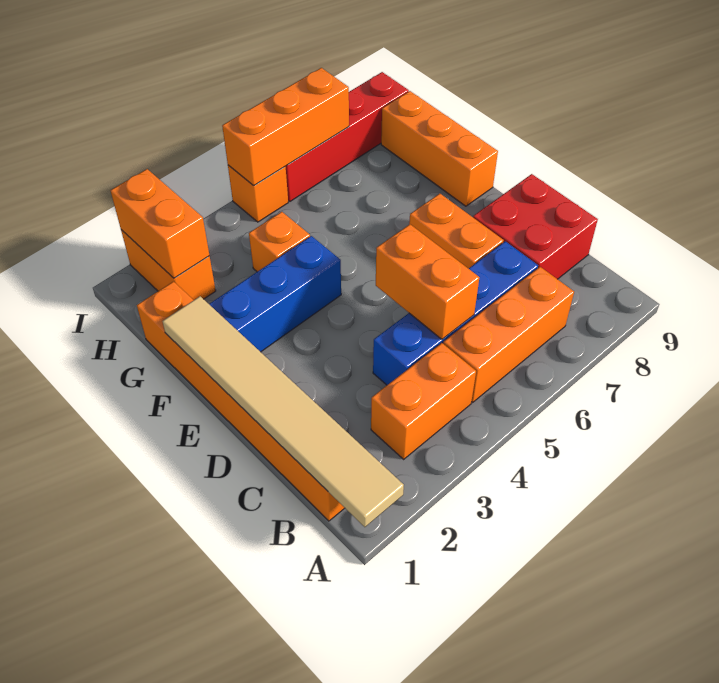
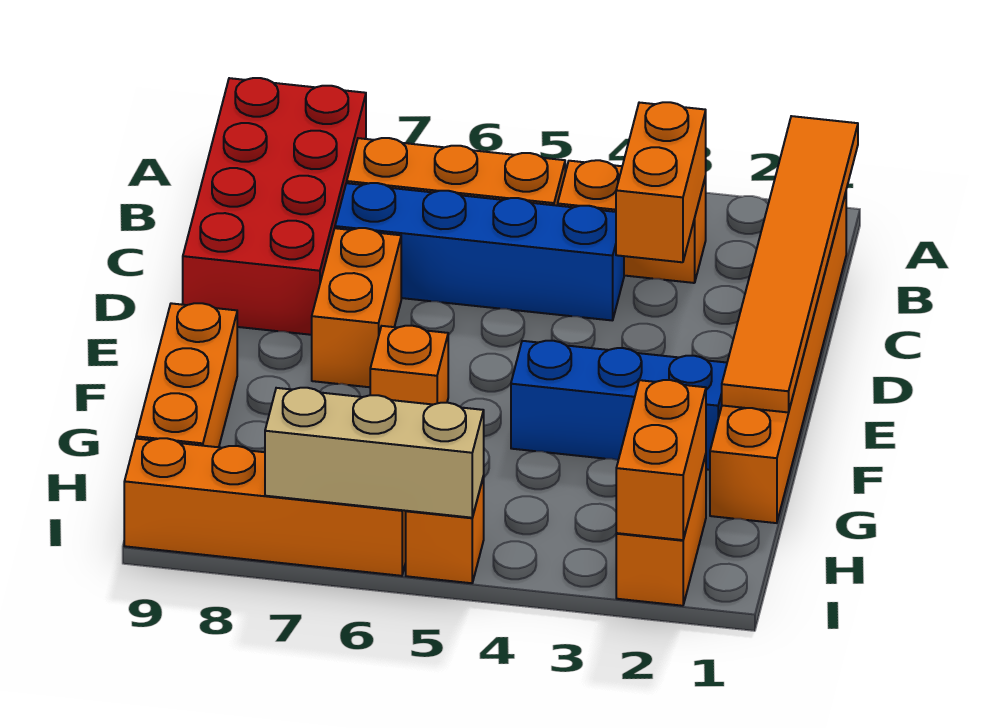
tan tile A1:F1 level 2 -> orange tile A1:F1 level 2
orange brick C5:D5 level 2 -> orange brick B3:C3 level 2
red brick C8:D9 level 1 -> red brick A8:D9 level 1
orange brick G4 level 1 -> orange brick F6 level 1
orange brick I5:I7 level 2 -> tan brick I5:I7 level 2
red brick I6:I9 level 1 -> orange brick I6:I9 level 1

